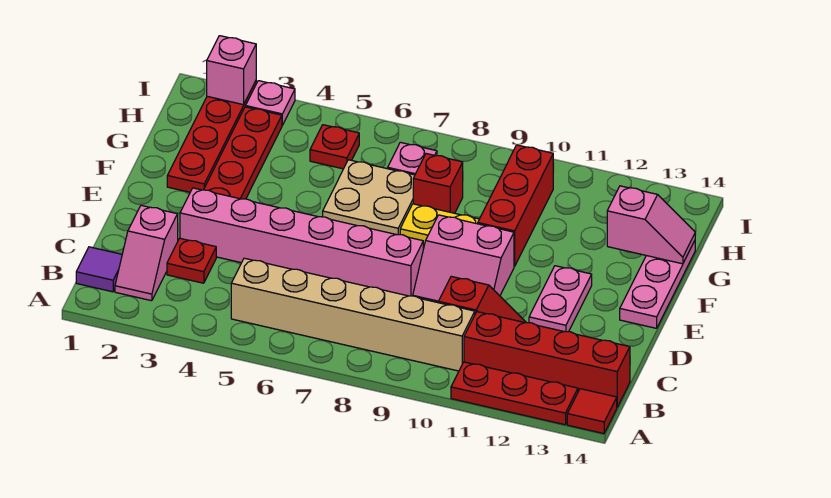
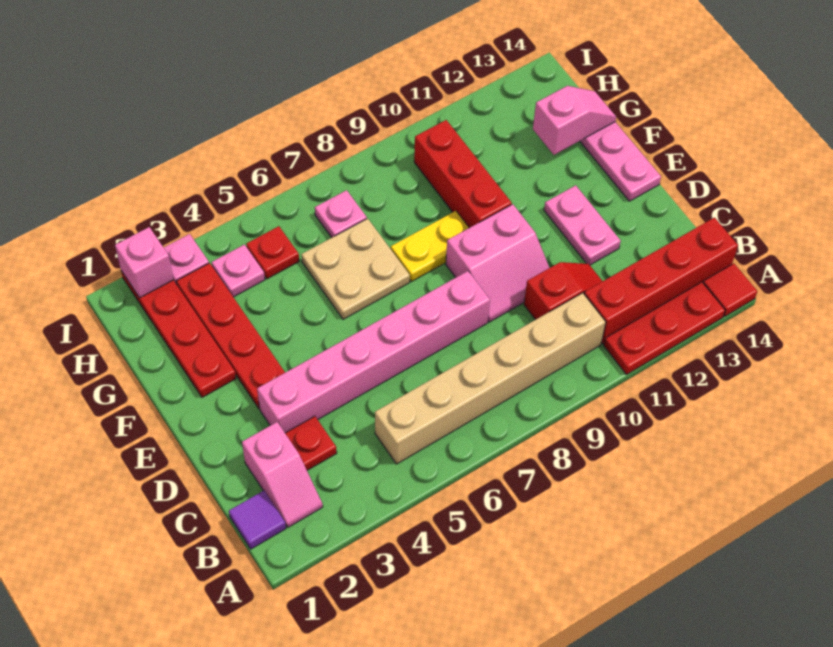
red brick G8 level 1 -> none
none -> pink plate H4 level 1

